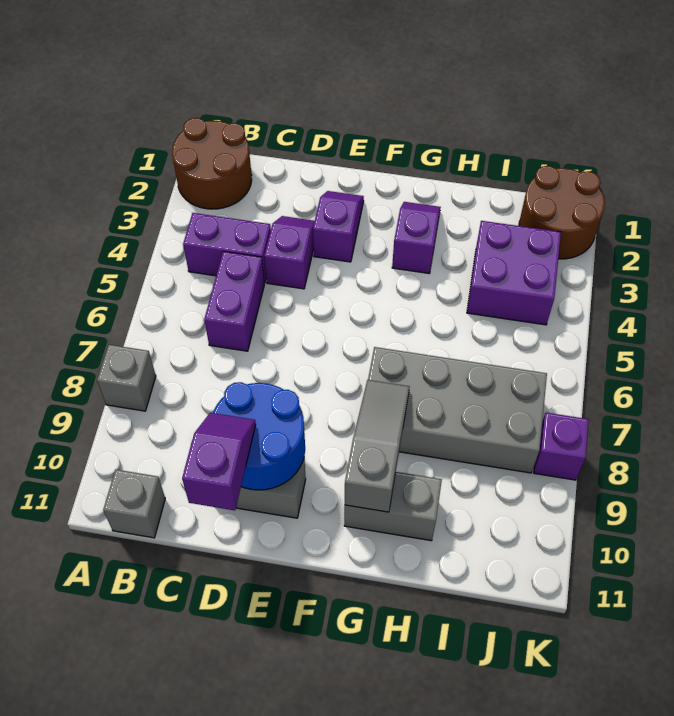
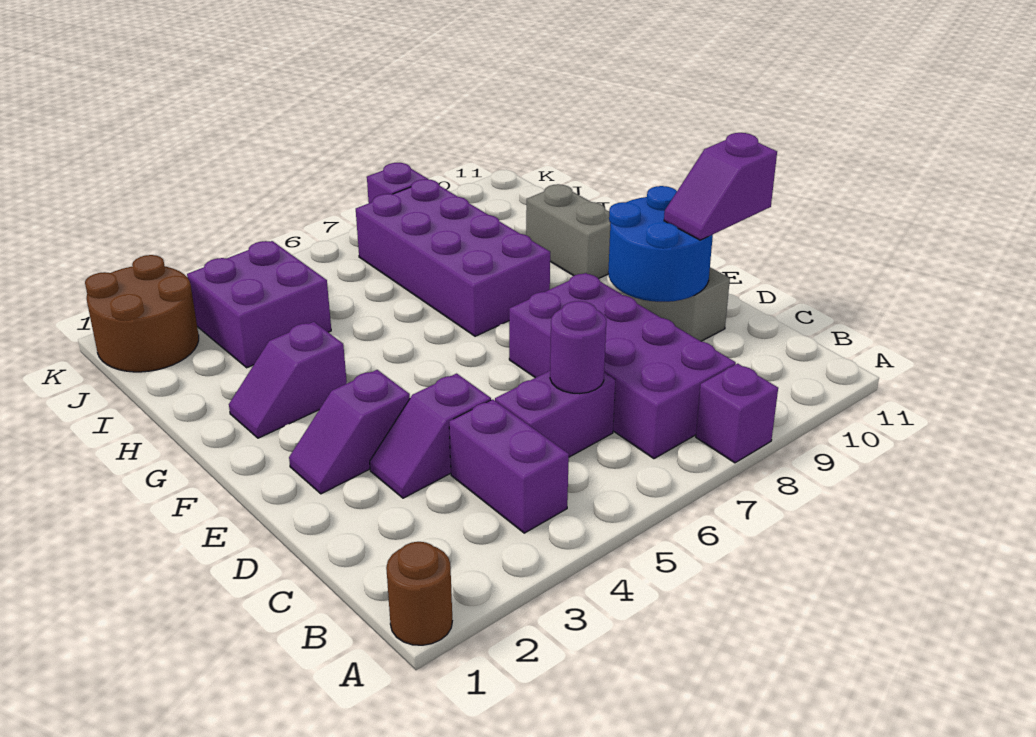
brown round brick A1:B2 level 1 -> brown round brick A1 level 1
grey brick A8 level 1 -> purple brick A8 level 1
none -> purple brick B7:E8 level 1
grey brick B11 level 1 -> none
none -> purple round brick C6 level 2
grey brick G7:J8 level 1 -> purple brick G7:J8 level 1
grey slope G8:G10 level 2 top 10 -> none

